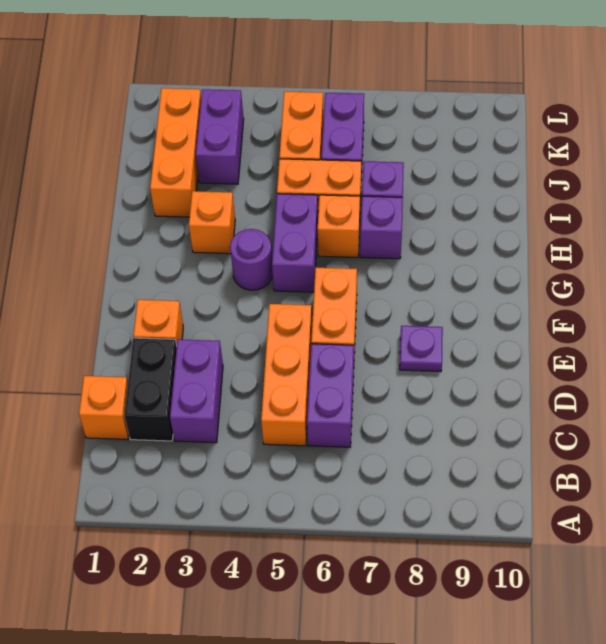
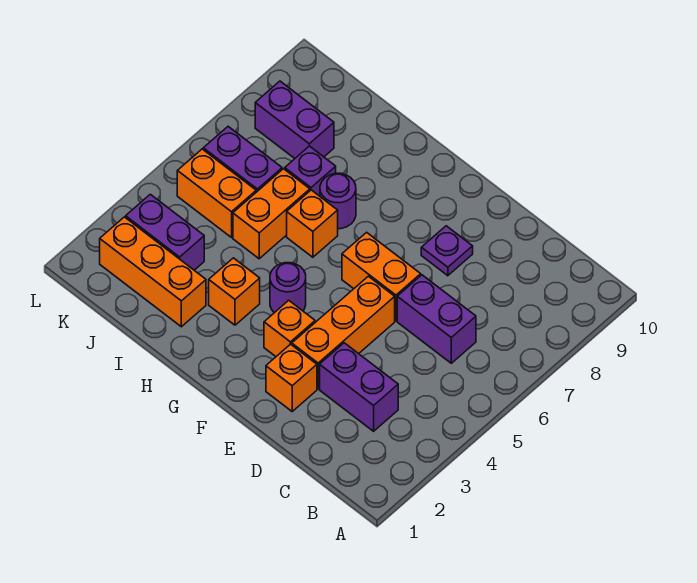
orange brick C1 level 1 -> orange brick F3 level 1
black brick C2:D2 level 1 -> none
orange brick C5:E5 level 1 -> orange brick E3:E5 level 1
purple brick G5:H5 level 1 -> purple brick J8:K8 level 1
purple brick H7 level 1 -> purple round brick H7 level 1

